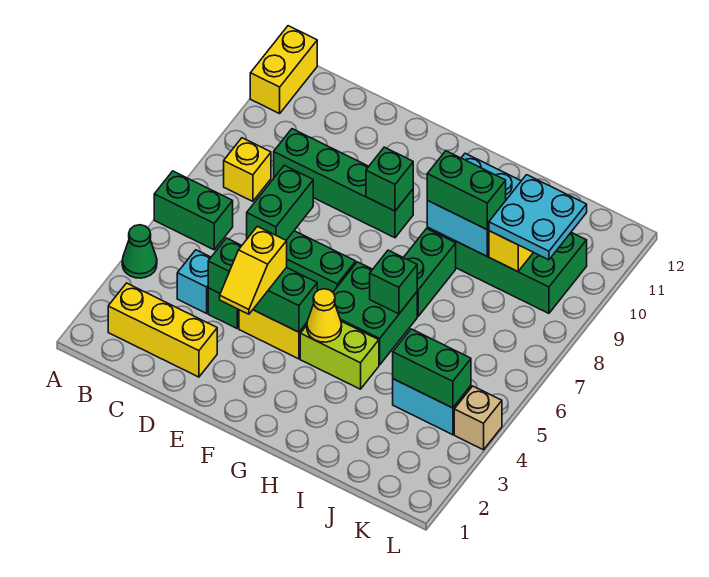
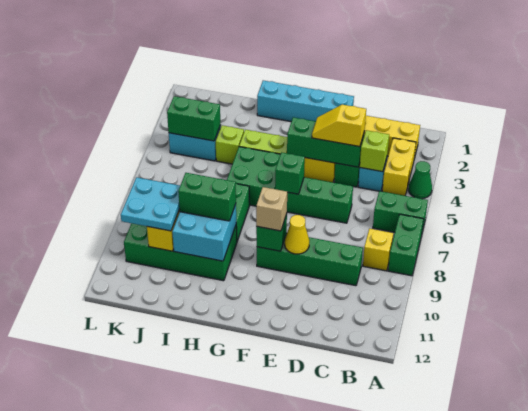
yellow brick A11:A12 level 1 -> yellow brick B3:B4 level 1
none -> lime brick C4 level 2
green brick D6:D7 level 2 -> green brick A7:A8 level 1
none -> cyan brick E1:H1 level 1
yellow slope E3:E4 level 3 top 4 -> yellow slope D4:E4 level 3 top D
yellow cone G4 level 2 -> yellow cone E9 level 2
green brick H6 level 2 -> green brick F6 level 2
none -> lime brick I4 level 1
tan brick L4 level 1 -> tan brick F9 level 3

